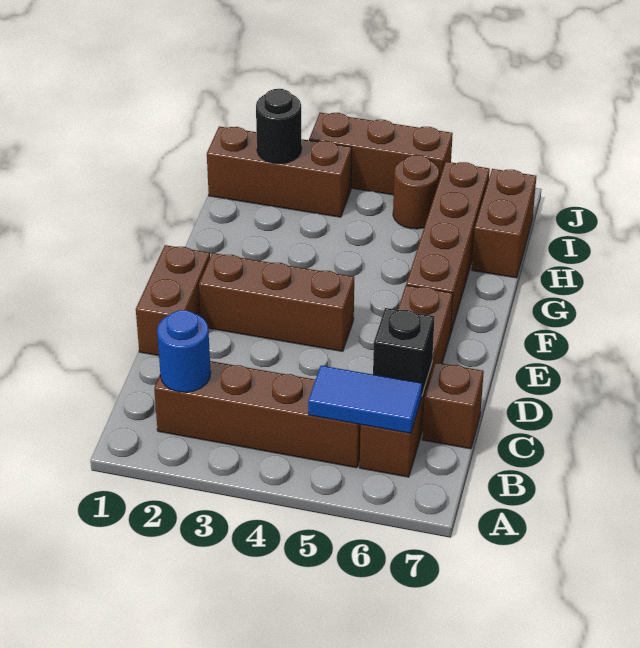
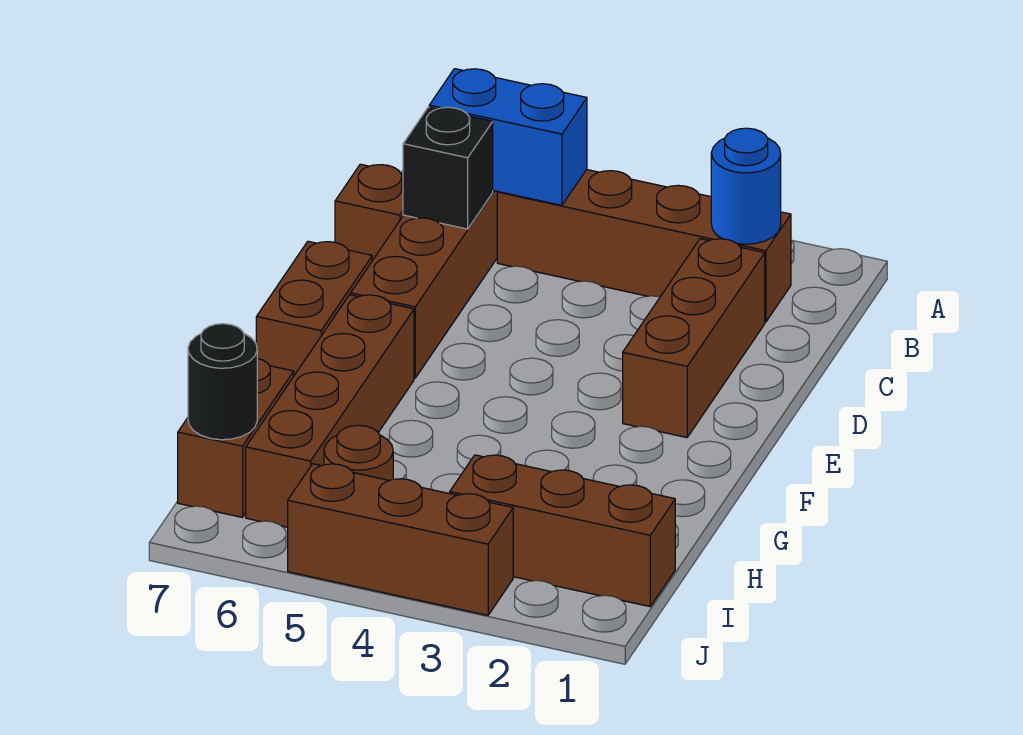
blue tile B5:B6 level 2 -> blue brick B5:B6 level 2
brown brick D1:E1 level 1 -> brown brick E7:F7 level 1
brown brick E2:E4 level 1 -> brown brick C2:E2 level 1
black round brick I2 level 2 -> black round brick I7 level 2

